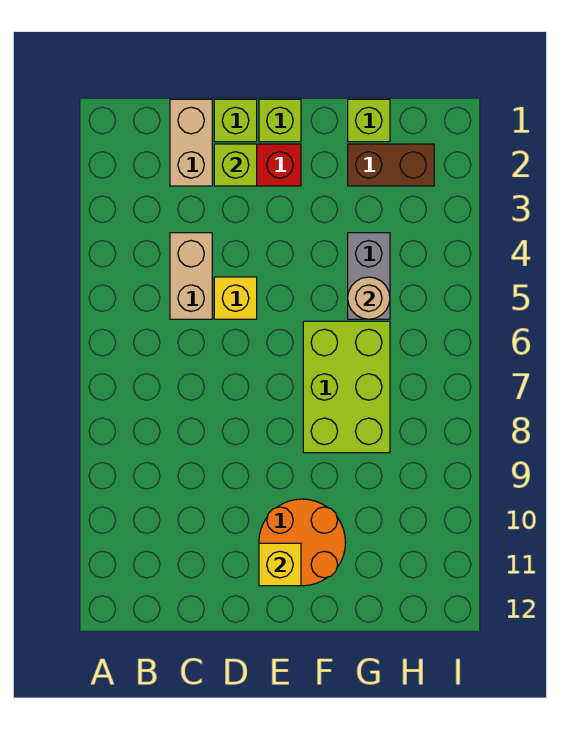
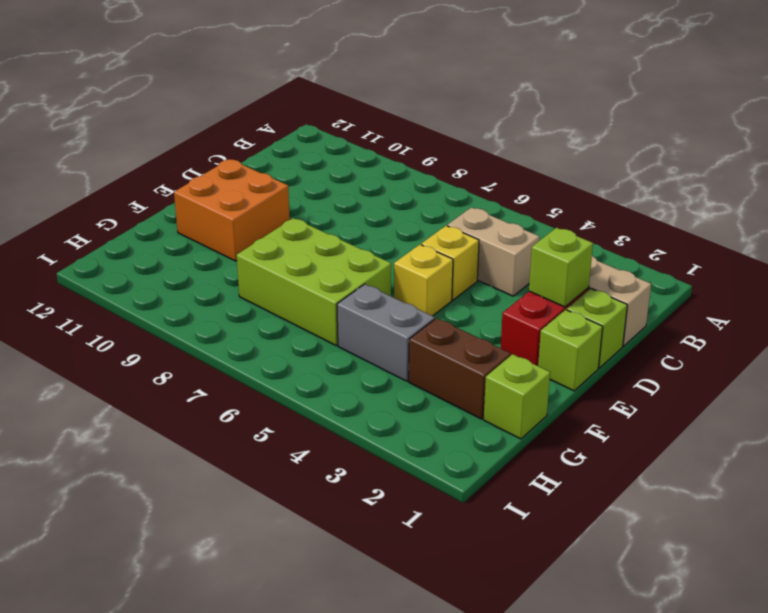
orange round brick E10:F11 level 1 -> orange brick E10:F11 level 1
yellow brick E11 level 2 -> yellow brick E5 level 1
brown brick G2:H2 level 1 -> brown brick G2:G3 level 1
tan round brick G5 level 2 -> none

